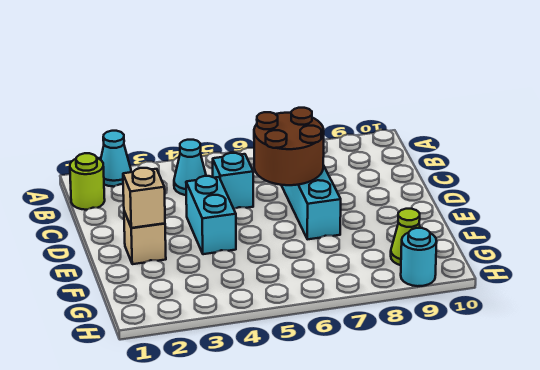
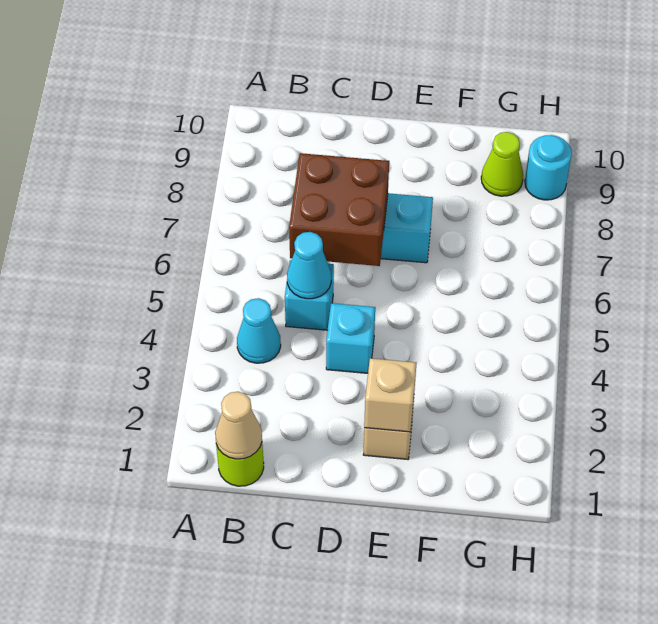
cyan cone A2 level 1 -> cyan cone C5 level 2
none -> tan cone B1 level 2
brown round brick C6:D7 level 2 -> brown brick C6:D7 level 2
cyan brick D4:E4 level 1 -> cyan brick D4 level 1

